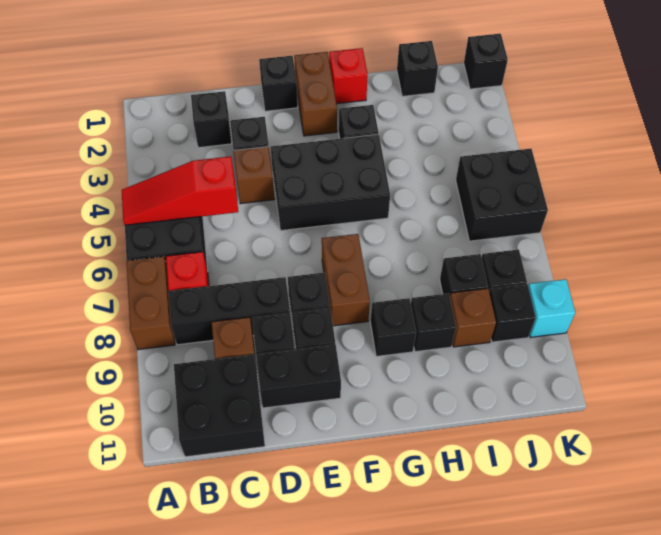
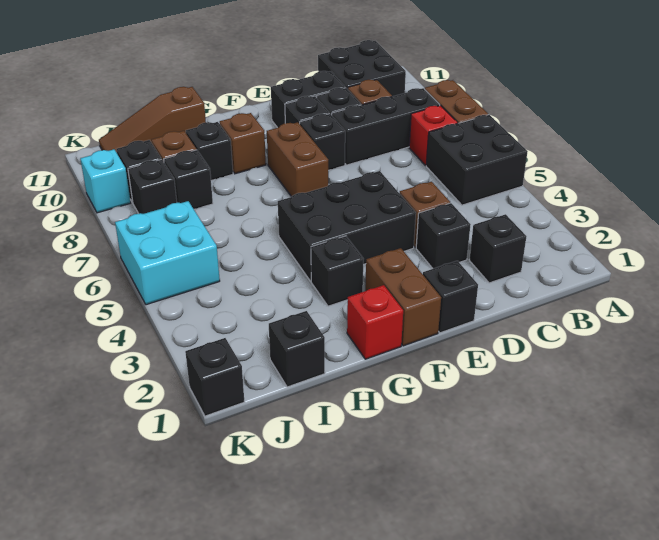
red slope A5:C5 level 2 top C -> none
black brick G9 level 1 -> brown brick G9 level 1
none -> brown slope H11:J11 level 1 top H
black brick J5:K6 level 1 -> cyan brick J5:K6 level 1

